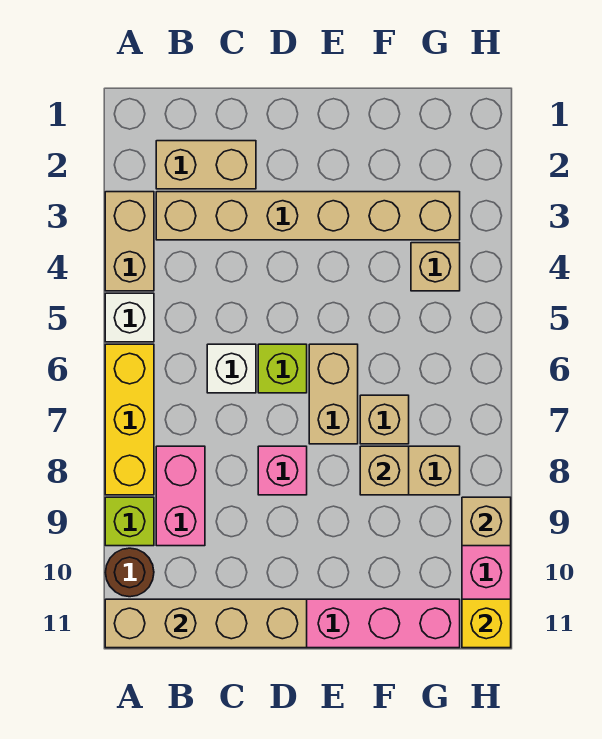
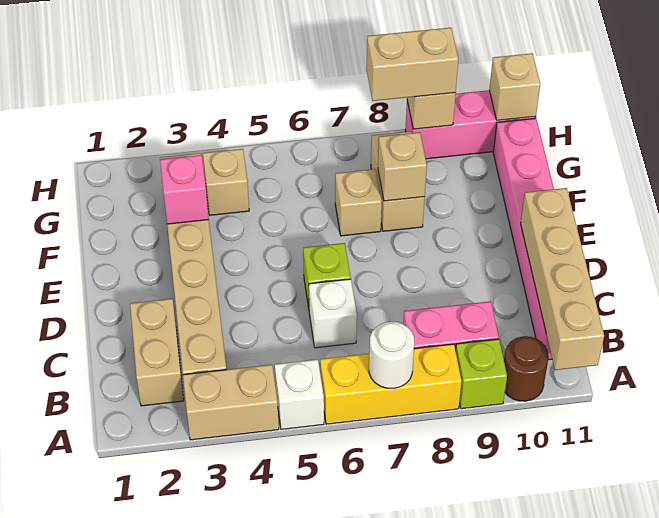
none -> white round brick A7 level 2
pink brick D8 level 1 -> pink brick F3 level 2
tan brick E6:E7 level 1 -> tan brick H8:H9 level 3
yellow brick H11 level 2 -> tan brick H11 level 2

